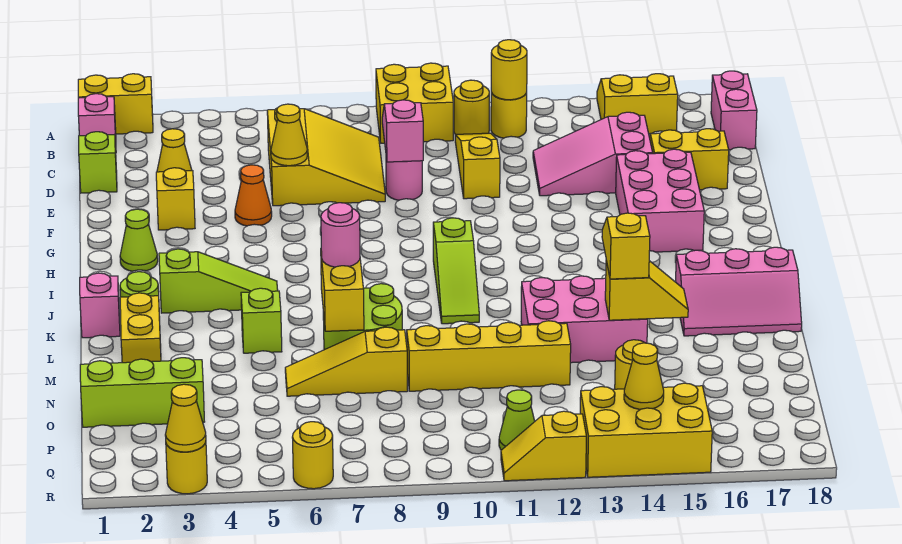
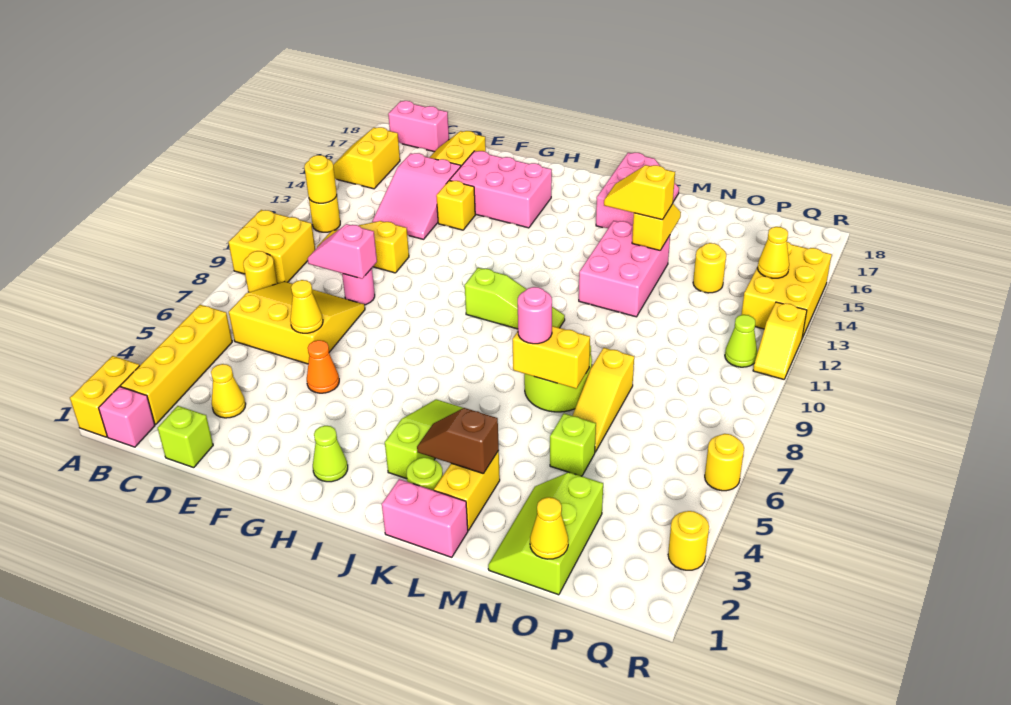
yellow round brick B11 level 1 -> yellow round brick B8 level 1
yellow brick F3 level 1 -> yellow brick F14 level 1
pink brick K1 level 1 -> pink brick K1:L1 level 1
none -> brown slope K3:L3 level 2 top L
yellow brick L2:M2 level 1 -> yellow brick L2:L3 level 1
lime brick L5 level 1 -> lime brick N5 level 1
yellow brick N9:N12 level 1 -> yellow brick B2:B5 level 1
yellow cone R3 level 2 -> yellow cone O1 level 2

